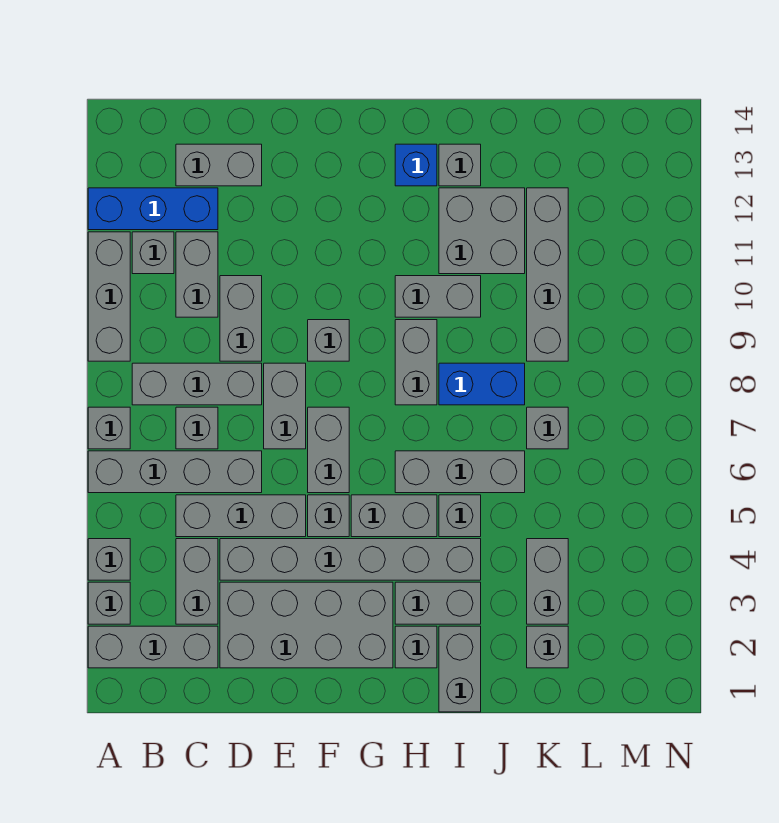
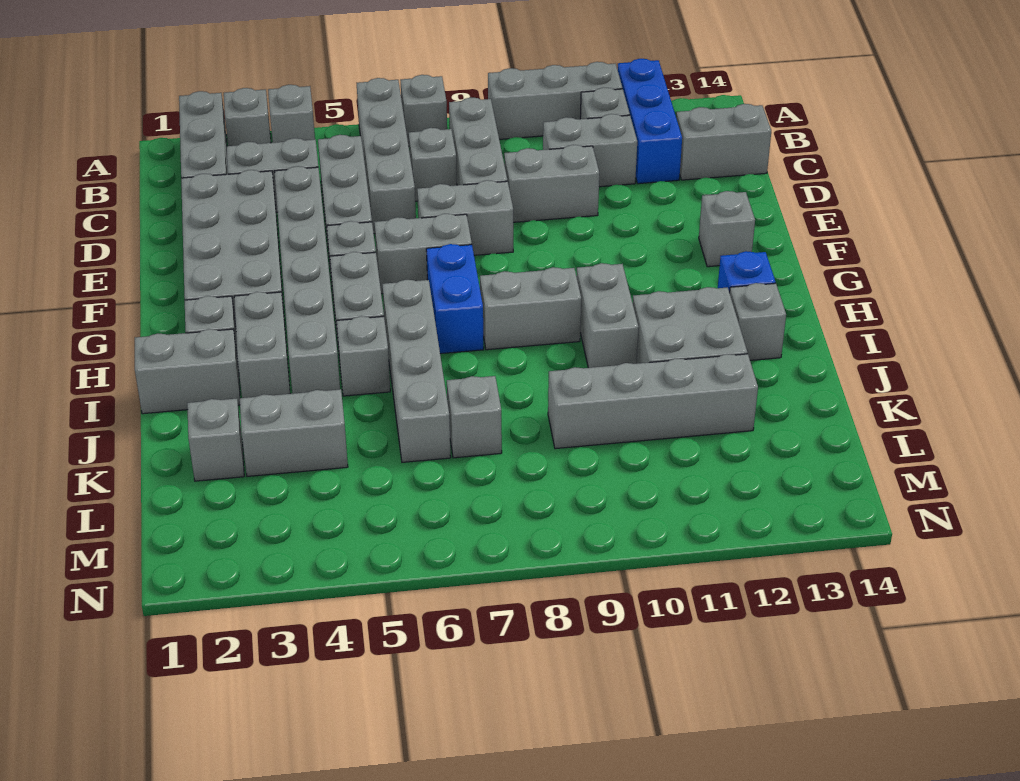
grey brick C13:D13 level 1 -> grey brick C13:C14 level 1
grey brick F9 level 1 -> grey brick F13 level 1
grey brick H6:J6 level 1 -> grey brick H6:K6 level 1
blue brick I8:J8 level 1 -> blue brick G7:H7 level 1

